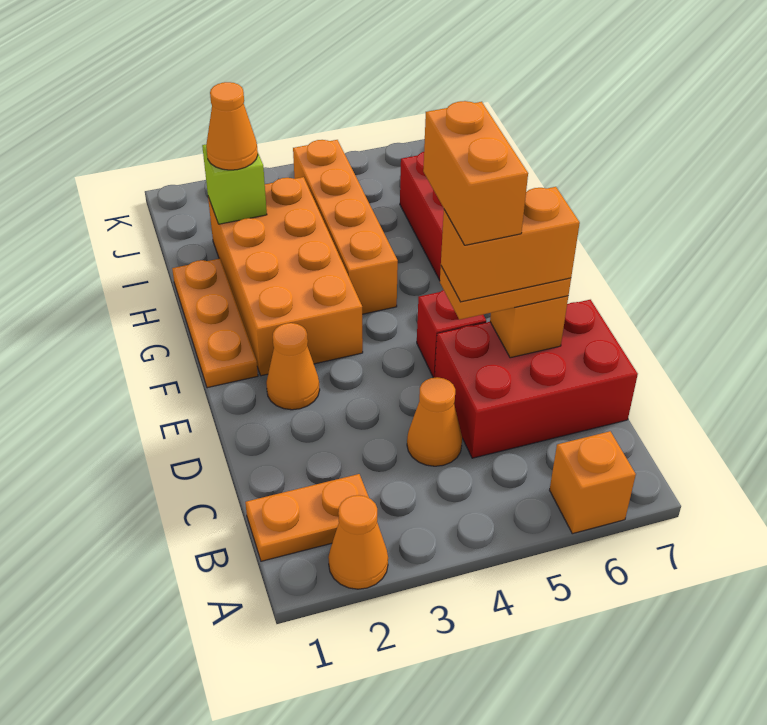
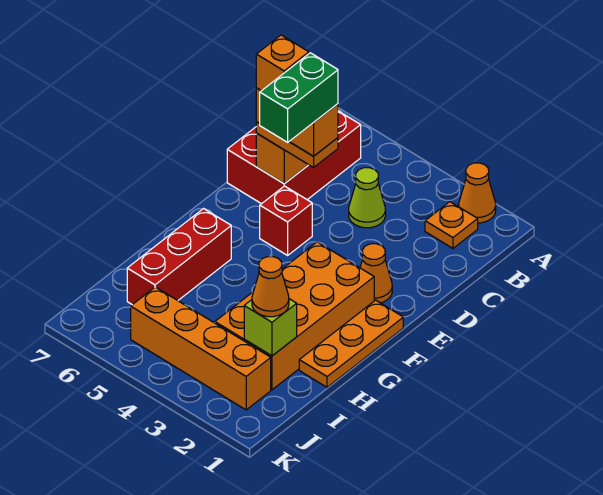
orange brick A6 level 1 -> orange brick D6 level 5
orange plate B1:B2 level 1 -> orange plate B2 level 1
orange cone C4 level 1 -> lime cone C4 level 1
red brick C5:D7 level 1 -> red brick B6:D7 level 1
orange brick D5:E5 level 5 -> green brick D5:E5 level 5
orange brick G4:J4 level 1 -> orange brick J2:J5 level 1

